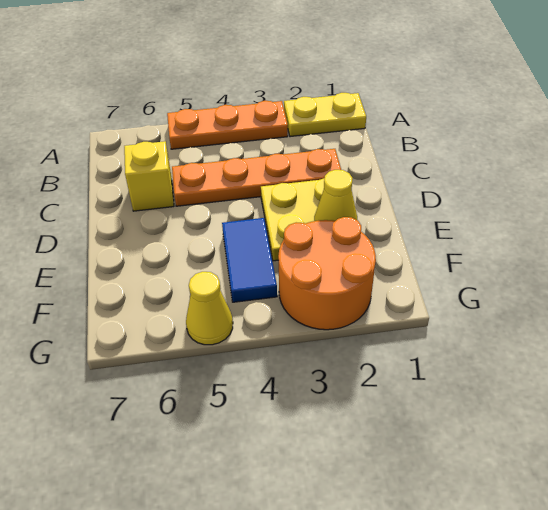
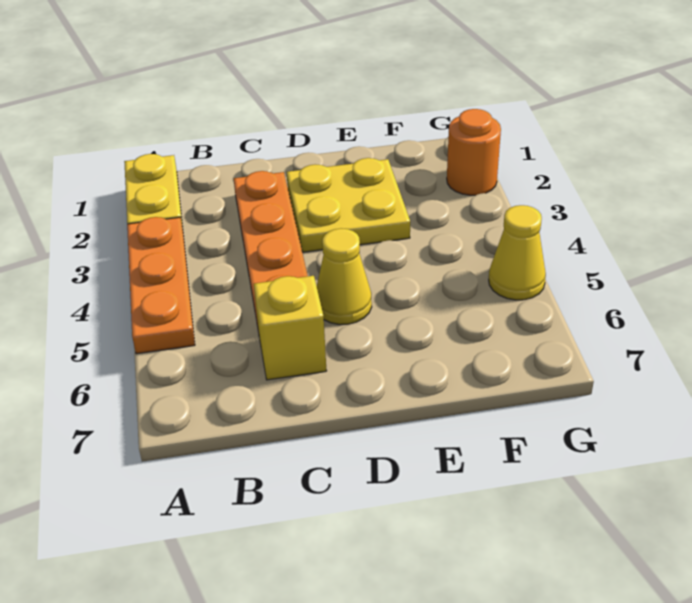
yellow cone E2 level 2 -> yellow cone D5 level 1
blue tile E4:F4 level 1 -> none
orange round brick F2:G3 level 1 -> orange round brick G2 level 1

